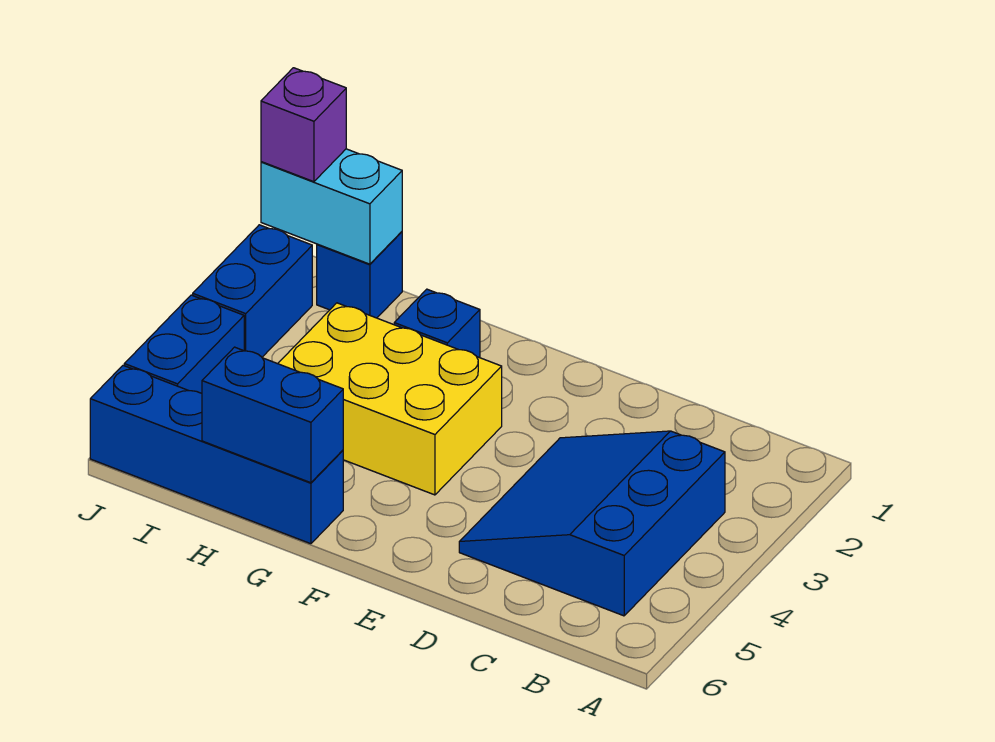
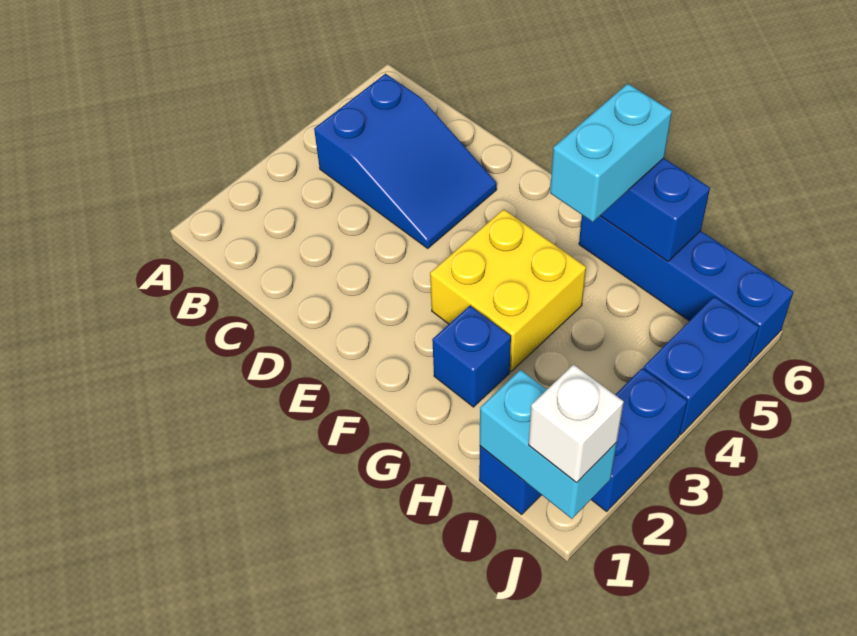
blue slope B3:D5 level 1 top B -> blue slope B4:D5 level 1 top B
yellow brick F3:H4 level 1 -> yellow brick F3:G4 level 1
none -> cyan brick G5:G6 level 3
purple brick J1 level 3 -> white brick J1 level 3

